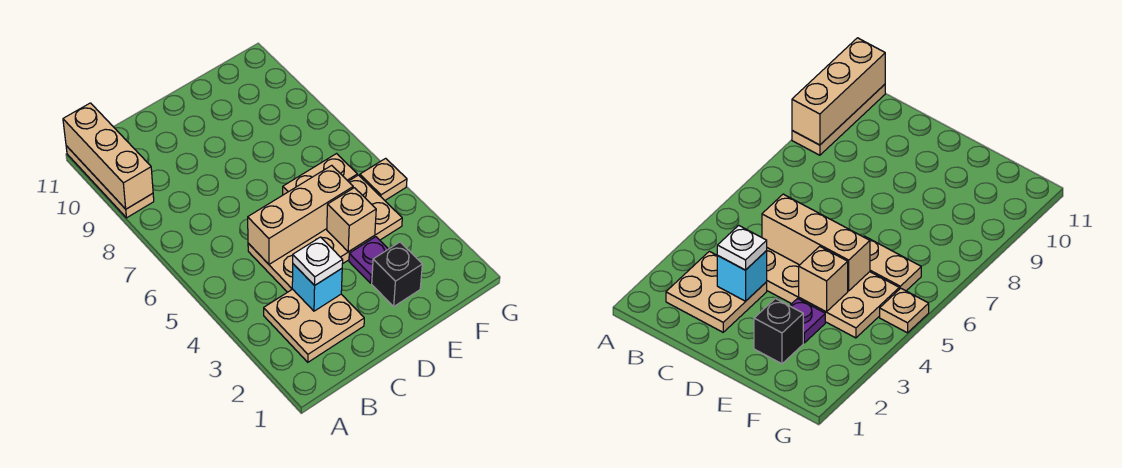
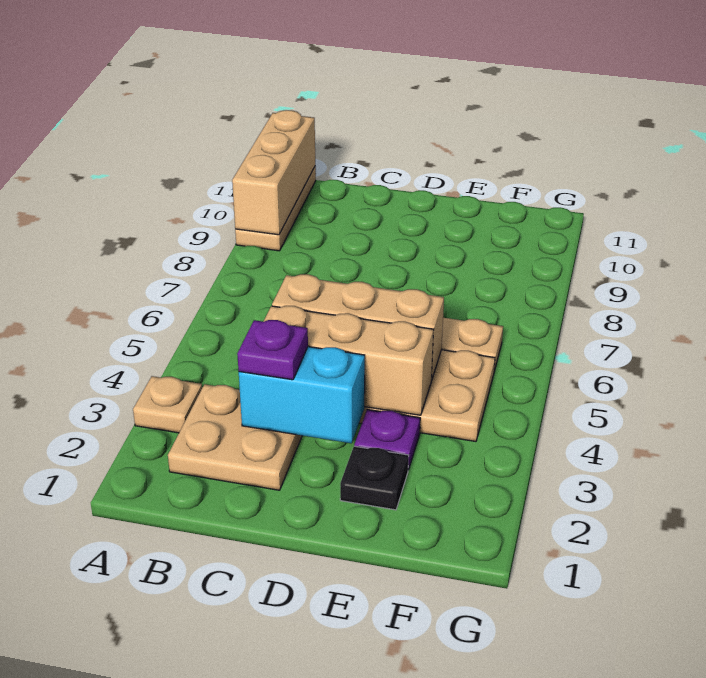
cyan brick C3 level 2 -> cyan brick C3:D3 level 2
white plate C3 level 3 -> purple plate C3 level 3
black brick E2 level 1 -> black plate E2 level 1
tan brick E4 level 2 -> tan brick C4:E4 level 2
tan plate G5 level 1 -> tan plate A3 level 1

